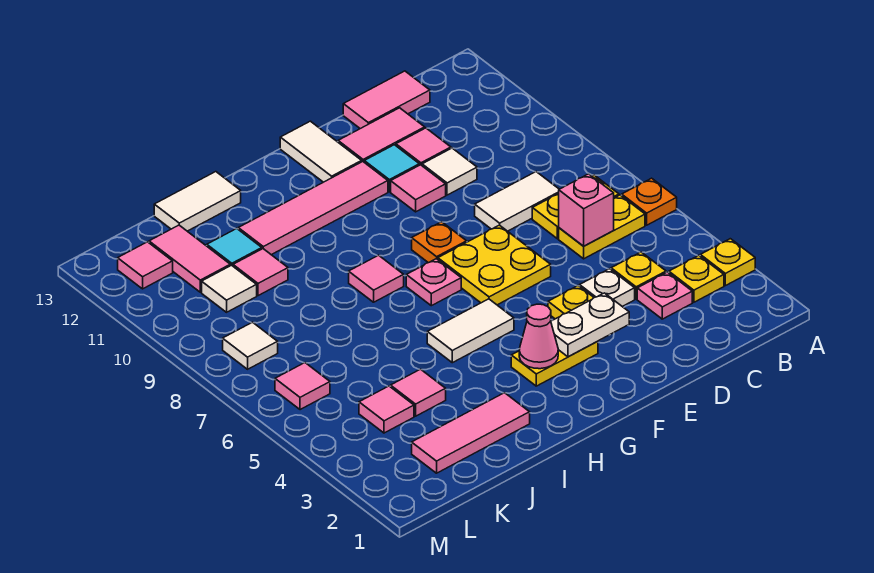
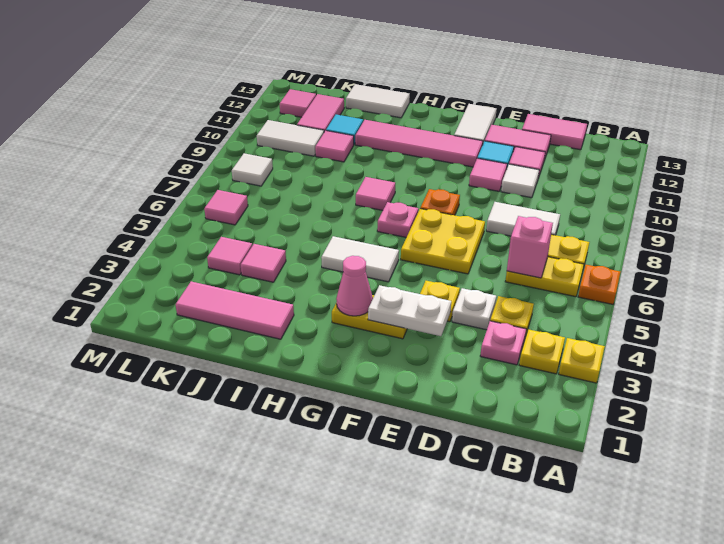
white tile K10 level 1 -> white tile K10:L10 level 1

